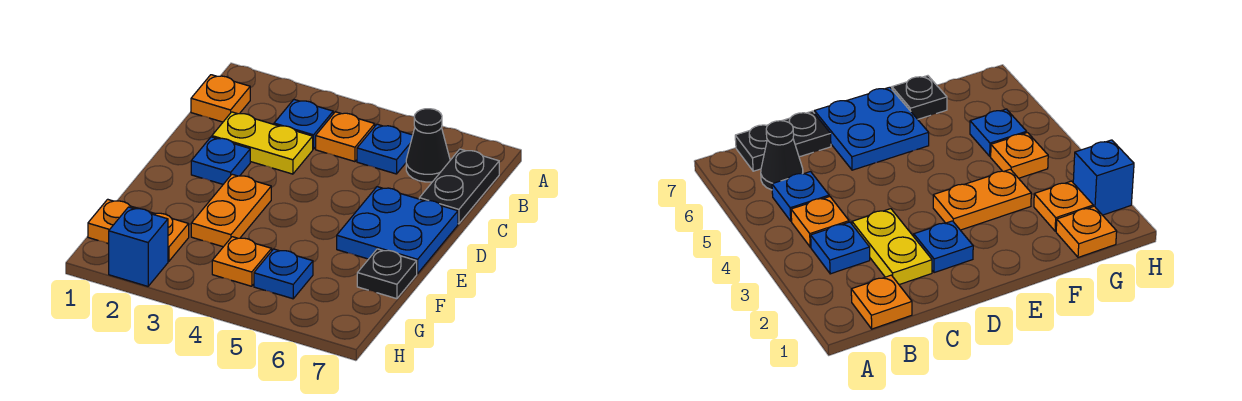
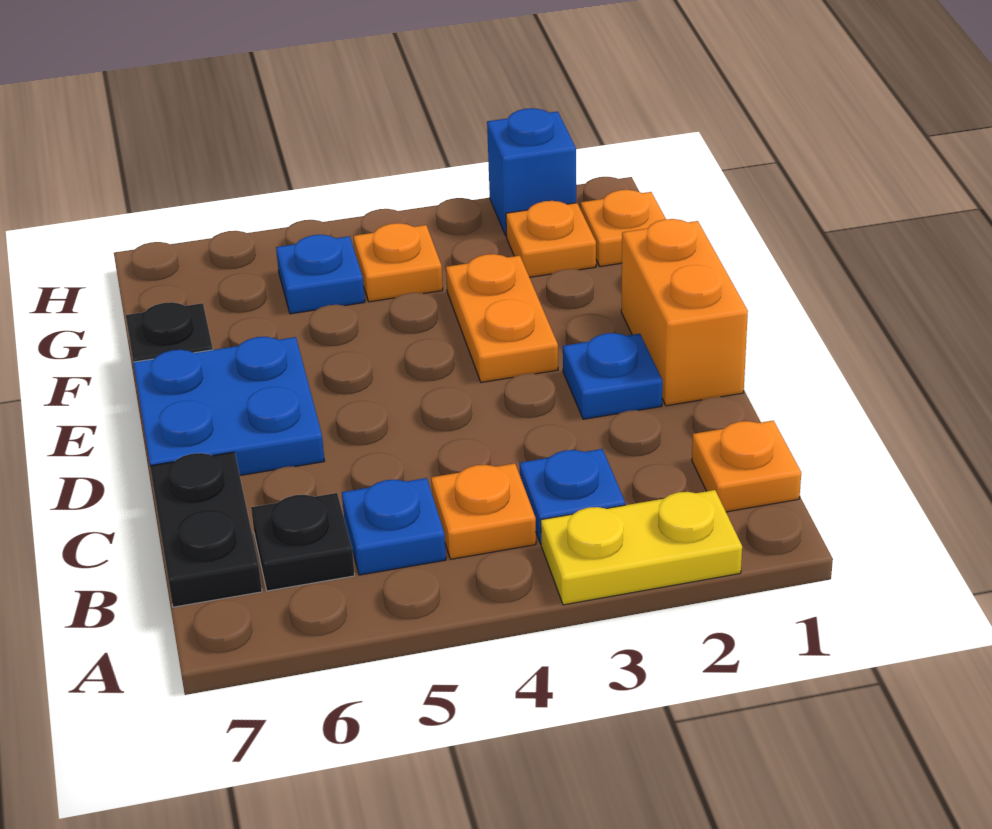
black cone B6 level 1 -> black plate B6 level 1
yellow plate C2:C3 level 1 -> yellow plate A2:A3 level 1
none -> orange brick D1:E1 level 1

